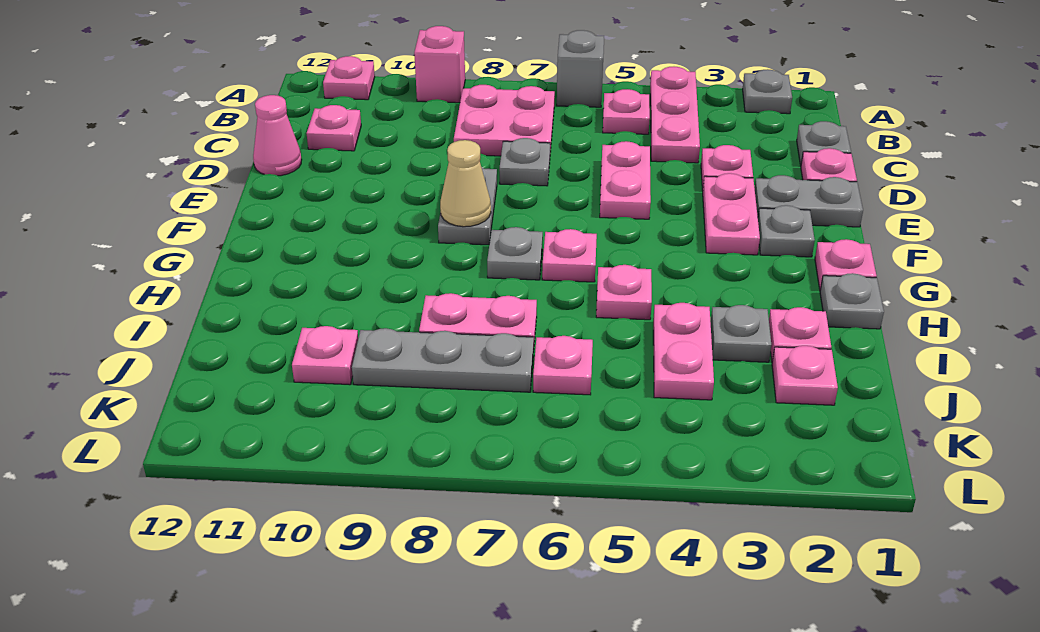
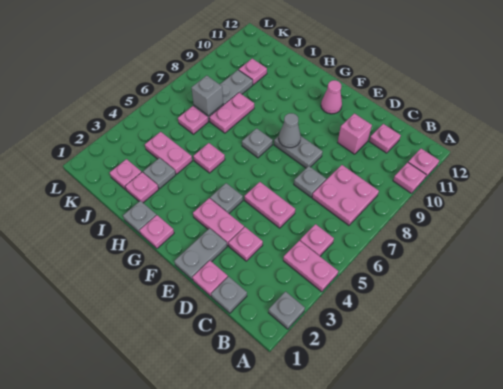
pink plate A4:C4 level 1 -> pink plate A4:B4 level 1
grey brick A6 level 1 -> grey brick J7 level 2
pink brick A9 level 1 -> pink brick D10 level 1
pink cone D12 level 1 -> pink cone F11 level 1
grey plate F2 level 1 -> grey plate F4 level 1
tan cone F8 level 2 -> grey cone F8 level 2
pink plate G6 level 1 -> pink plate A10 level 1

